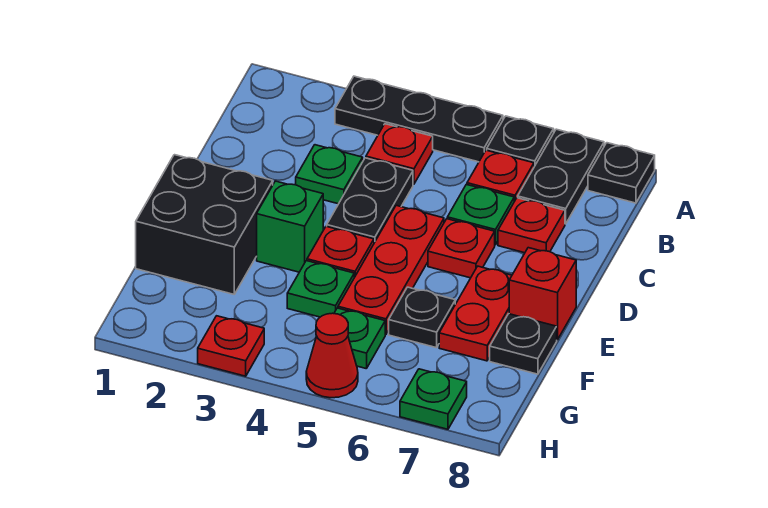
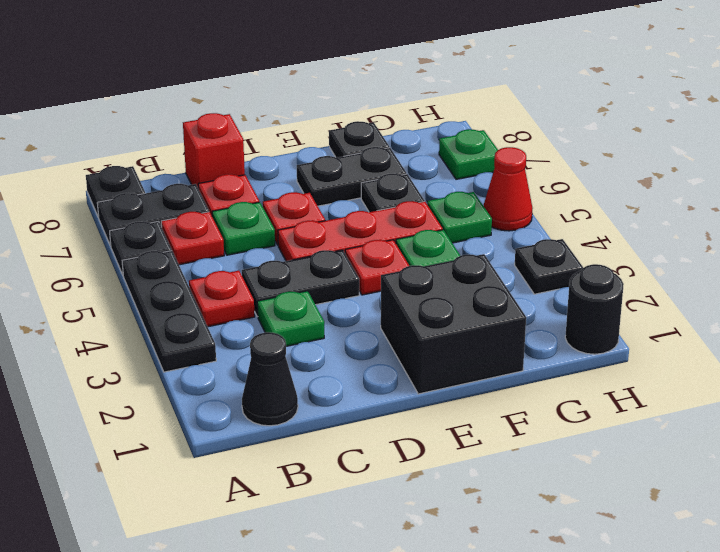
none -> black cone B1 level 1
green brick E3 level 1 -> none
red plate E7:F7 level 1 -> black plate E7:F7 level 1
red brick E8 level 1 -> red brick C8 level 1
none -> black round brick H1 level 1
red plate H3 level 1 -> black plate H3 level 1

